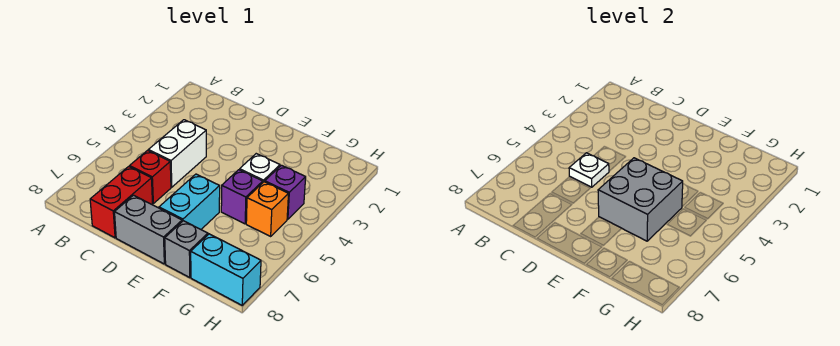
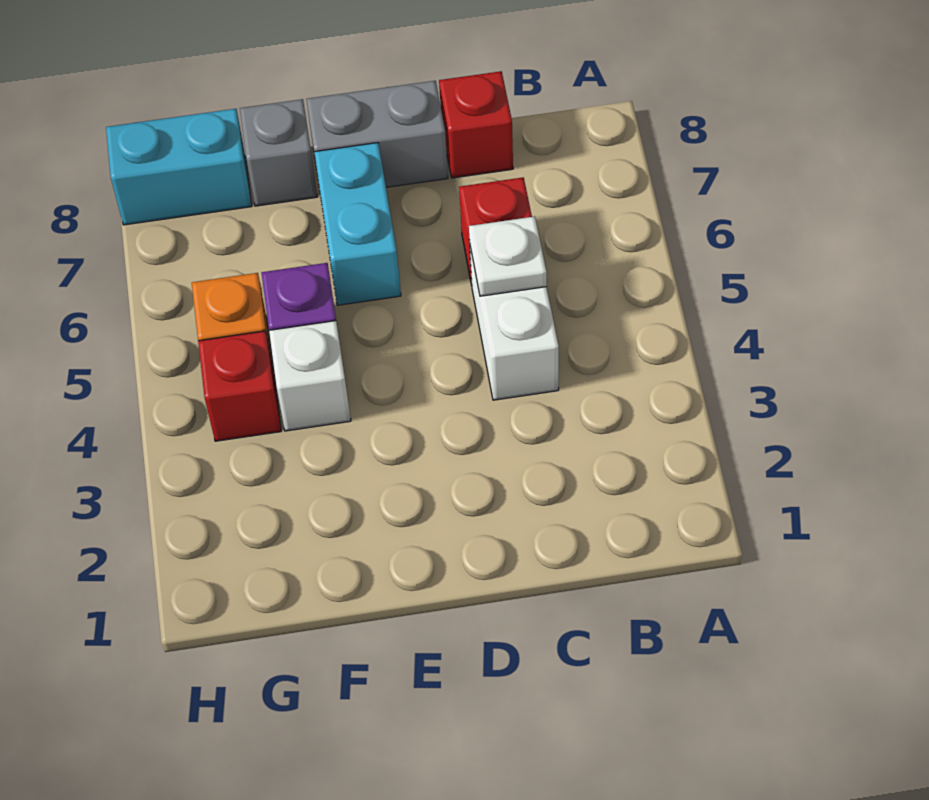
red brick C7:C8 level 1 -> red brick C8 level 1
grey brick E5:F6 level 2 -> none
purple brick G4 level 1 -> red brick G4 level 1

